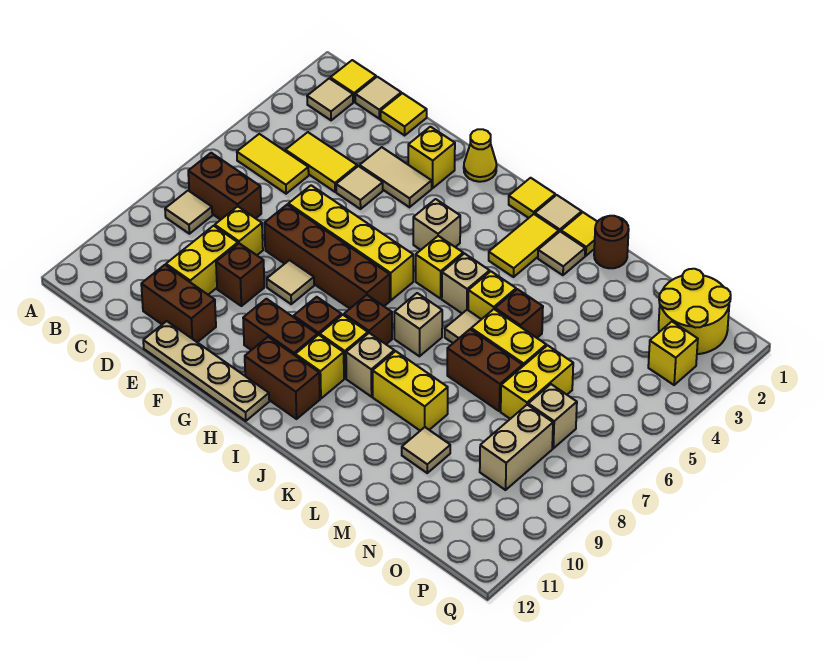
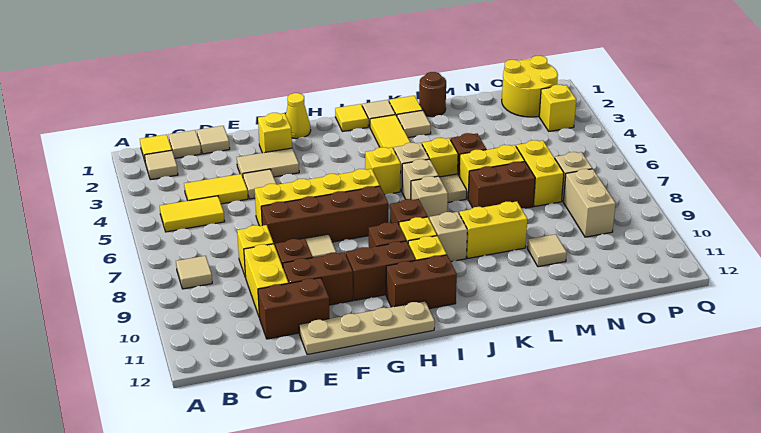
brown brick B7:C7 level 1 -> brown brick E10:F10 level 1
yellow tile D1 level 1 -> tan tile D1 level 1
tan brick H4 level 1 -> tan brick J6 level 1

